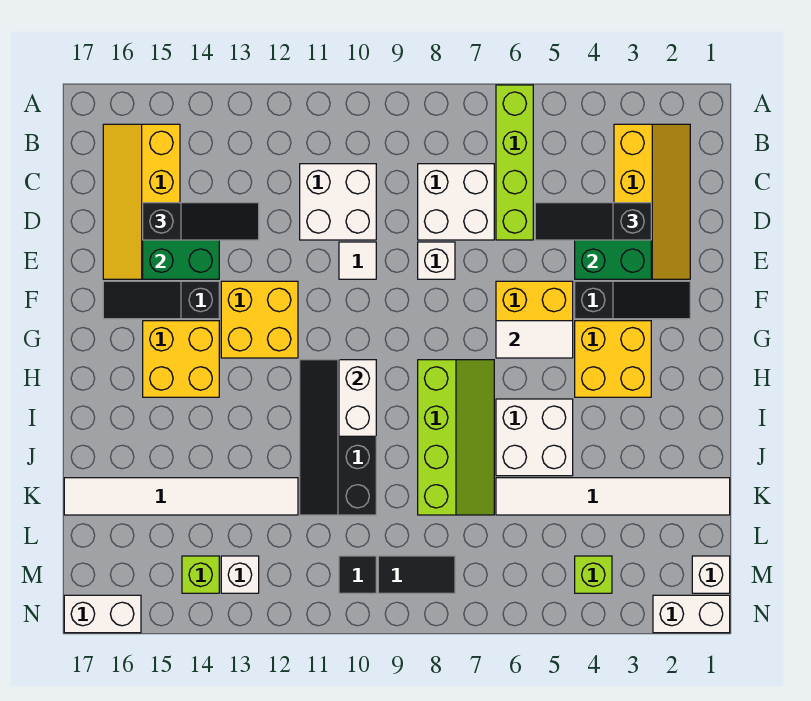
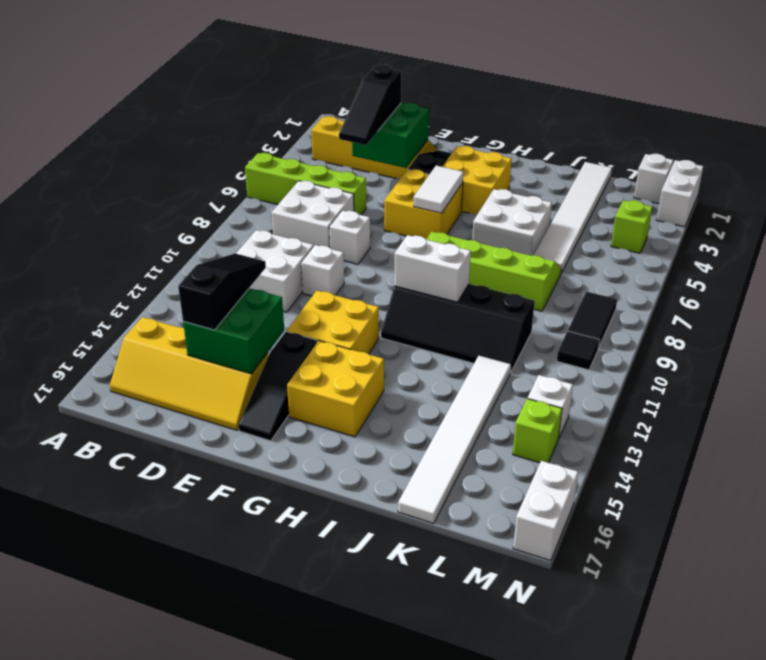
white tile E10 level 1 -> white brick E10 level 1

